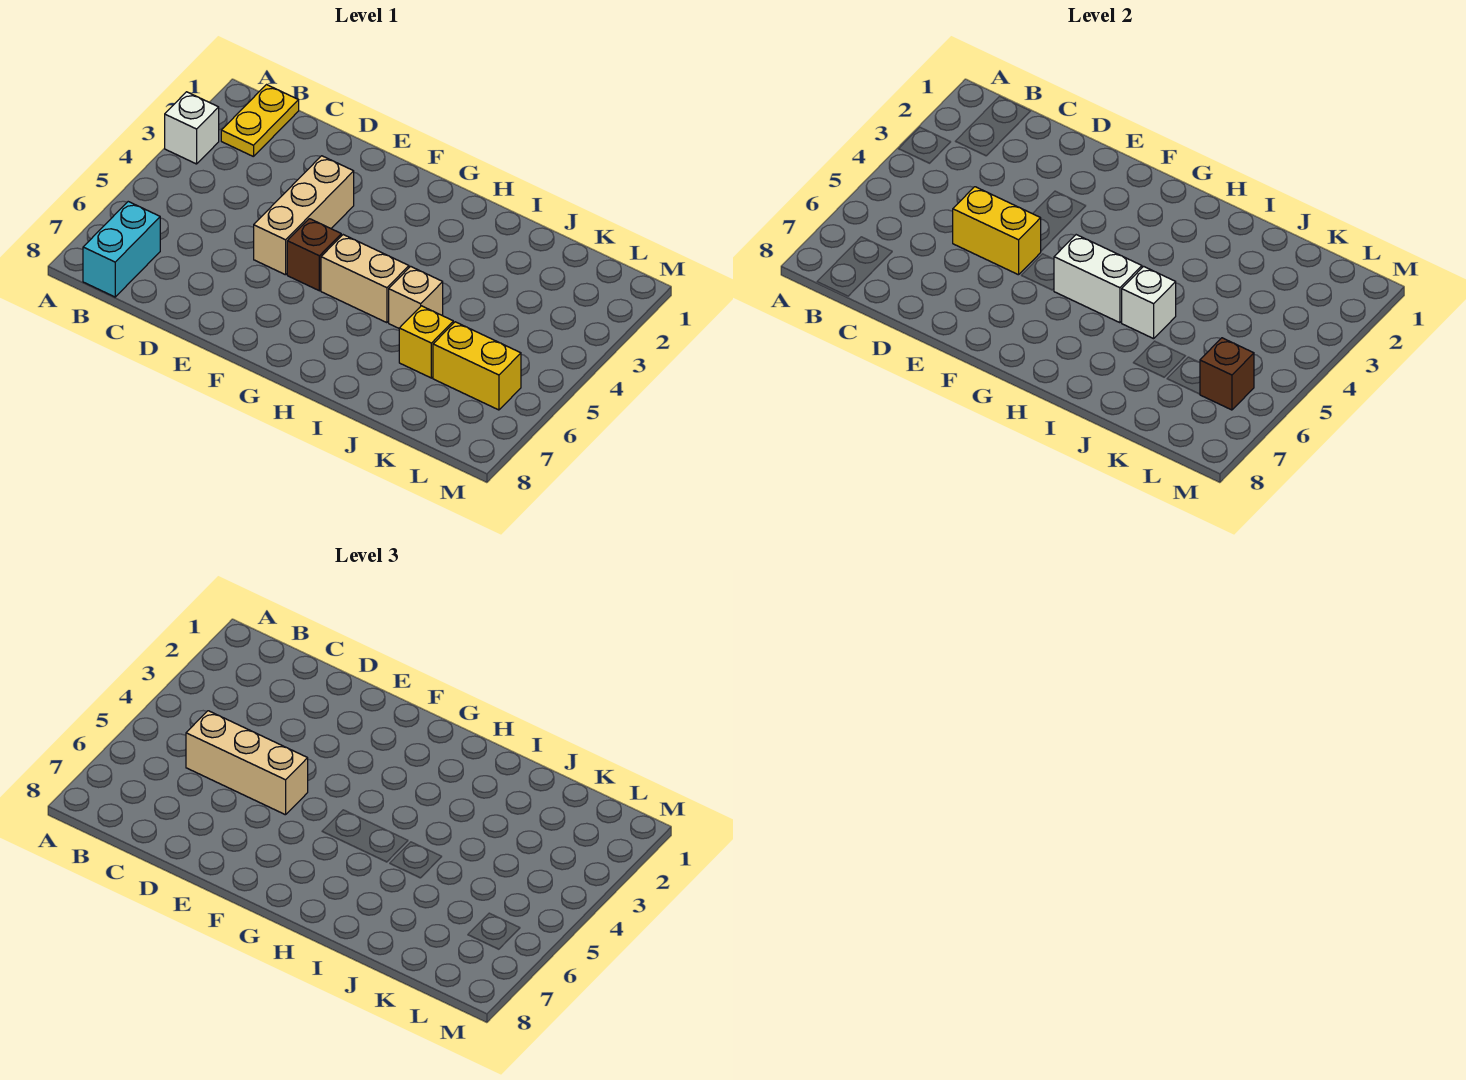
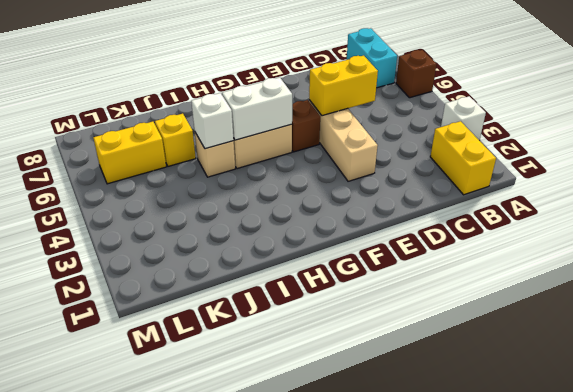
yellow plate B1:B2 level 1 -> yellow brick B1:B2 level 1
tan brick C5:E5 level 3 -> none
brown brick L6 level 2 -> brown brick A6 level 1

